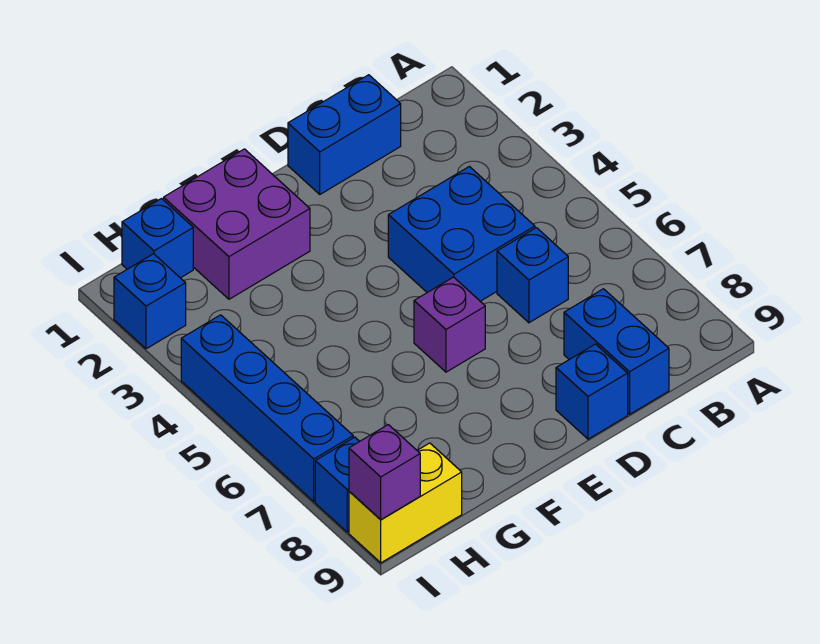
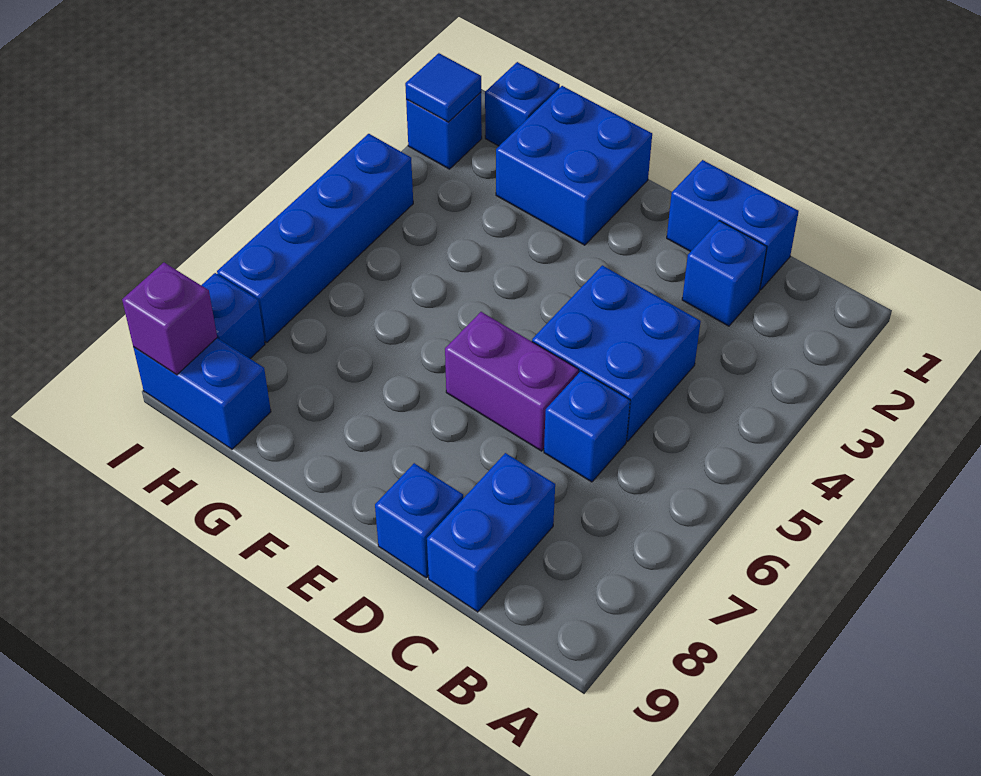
none -> blue brick C2 level 1
purple brick E6 level 1 -> purple brick D6:E6 level 1
purple brick F1:G2 level 1 -> blue brick F1:G2 level 1
yellow brick H9:I9 level 1 -> blue brick H9:I9 level 1
none -> blue tile I2 level 2

